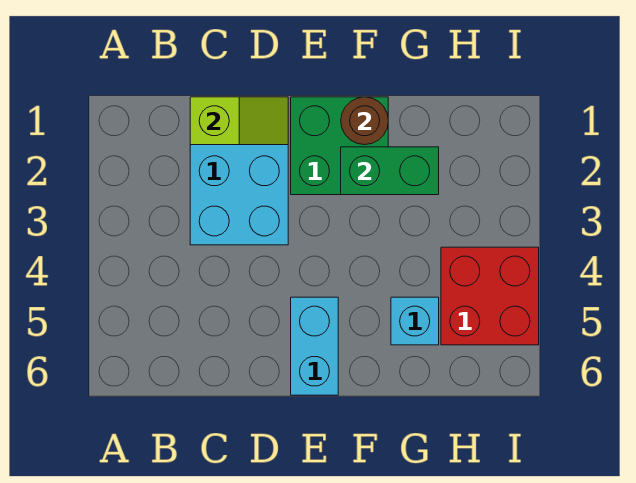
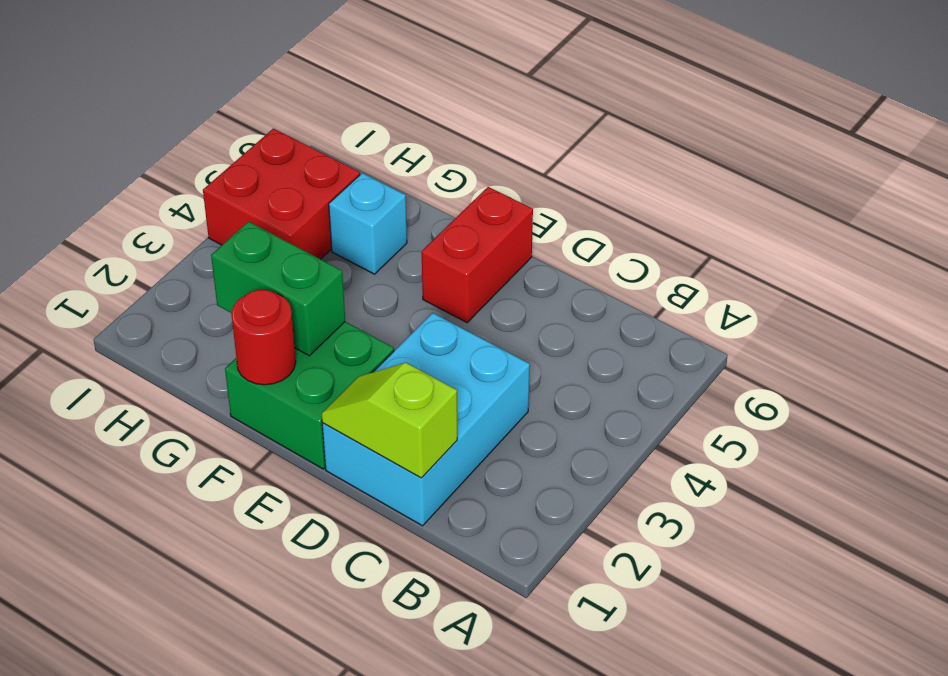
cyan brick E5:E6 level 1 -> red brick E5:E6 level 1
brown round brick F1 level 2 -> red round brick F1 level 2

